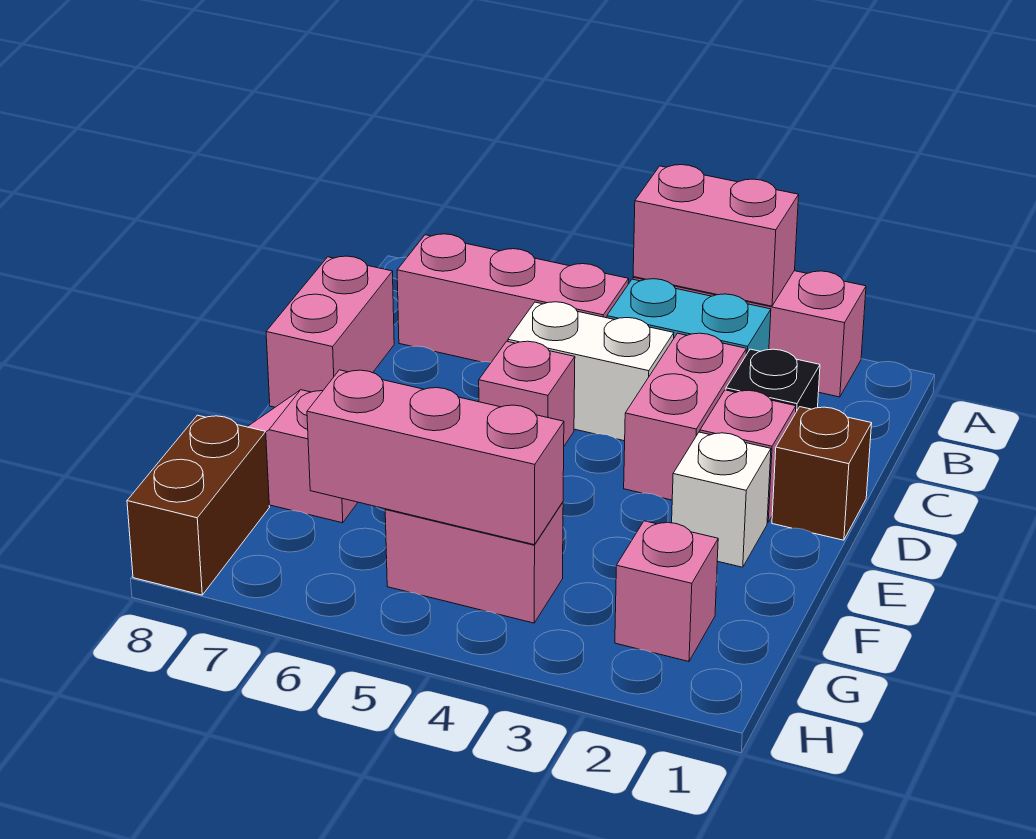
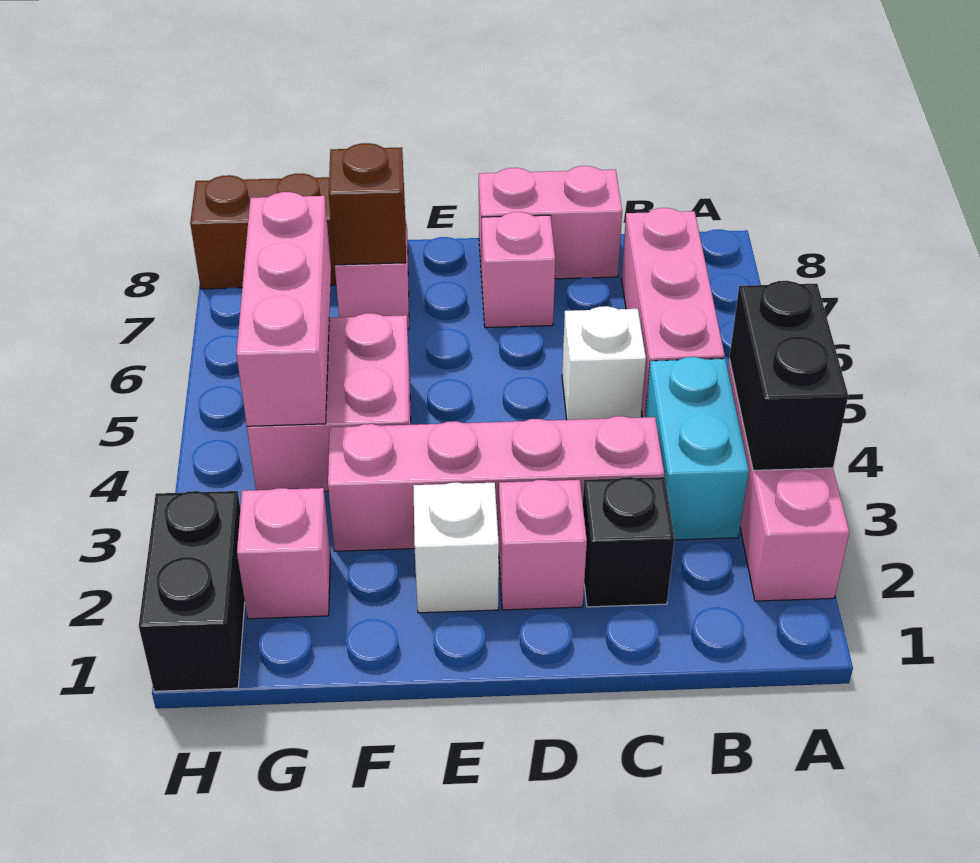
pink brick A3:A4 level 2 -> black brick A3:A4 level 2
pink brick C3:D3 level 1 -> pink brick C3:F3 level 1
white brick C4:C5 level 1 -> white brick C5 level 1
brown brick D1 level 1 -> brown brick F7 level 2
pink brick D5 level 1 -> pink brick D7 level 1
pink brick G4:G5 level 1 -> pink brick F4:G5 level 1
none -> black brick H1:H2 level 1

